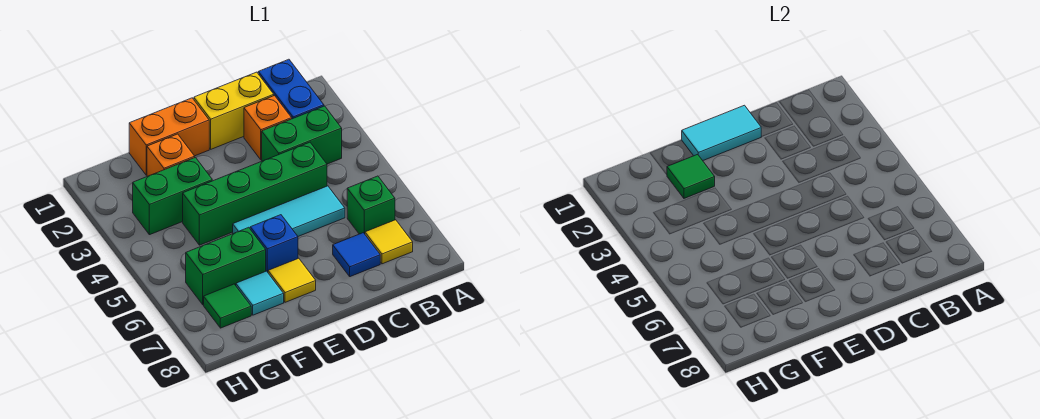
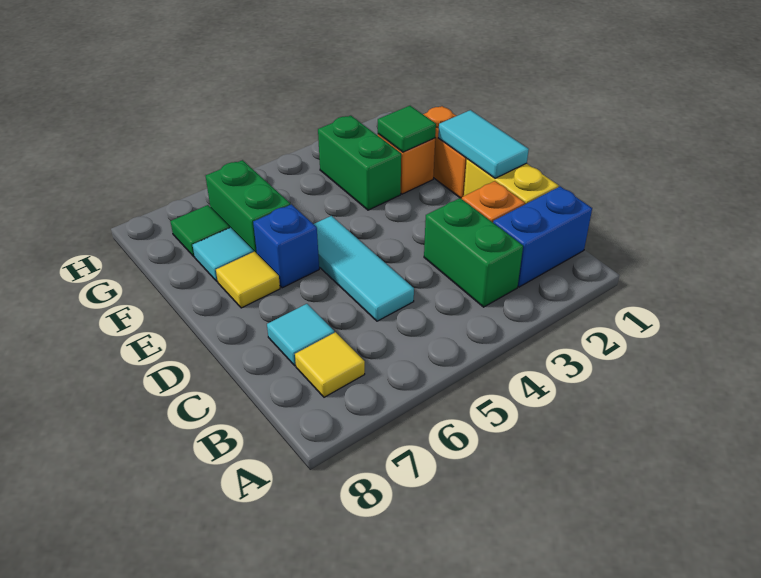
green brick B6 level 1 -> none
green brick C4:F4 level 1 -> none
blue tile C7 level 1 -> cyan tile C7 level 1

